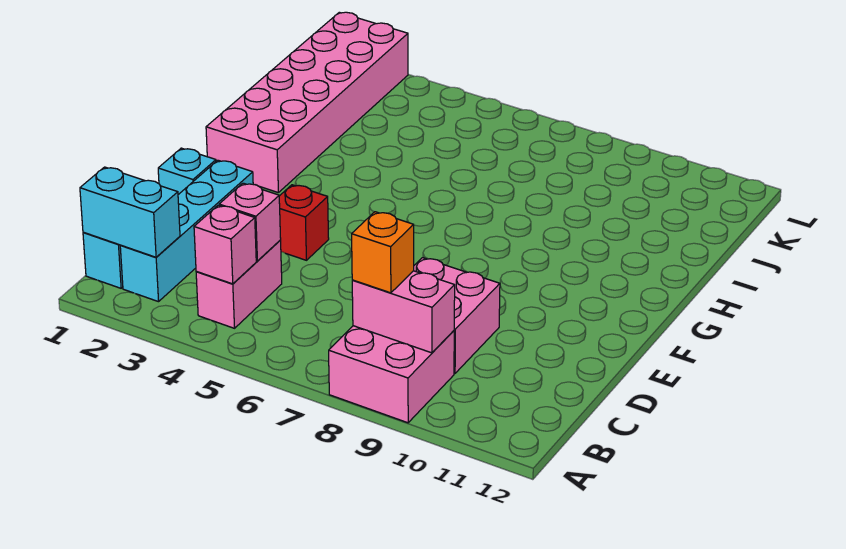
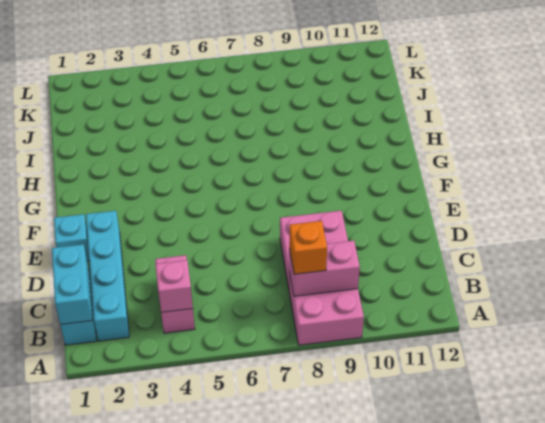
cyan brick B1:B2 level 2 -> cyan brick B1:C1 level 2
pink brick C4 level 2 -> none
red brick E4 level 1 -> none
pink brick G1:L2 level 1 -> none

